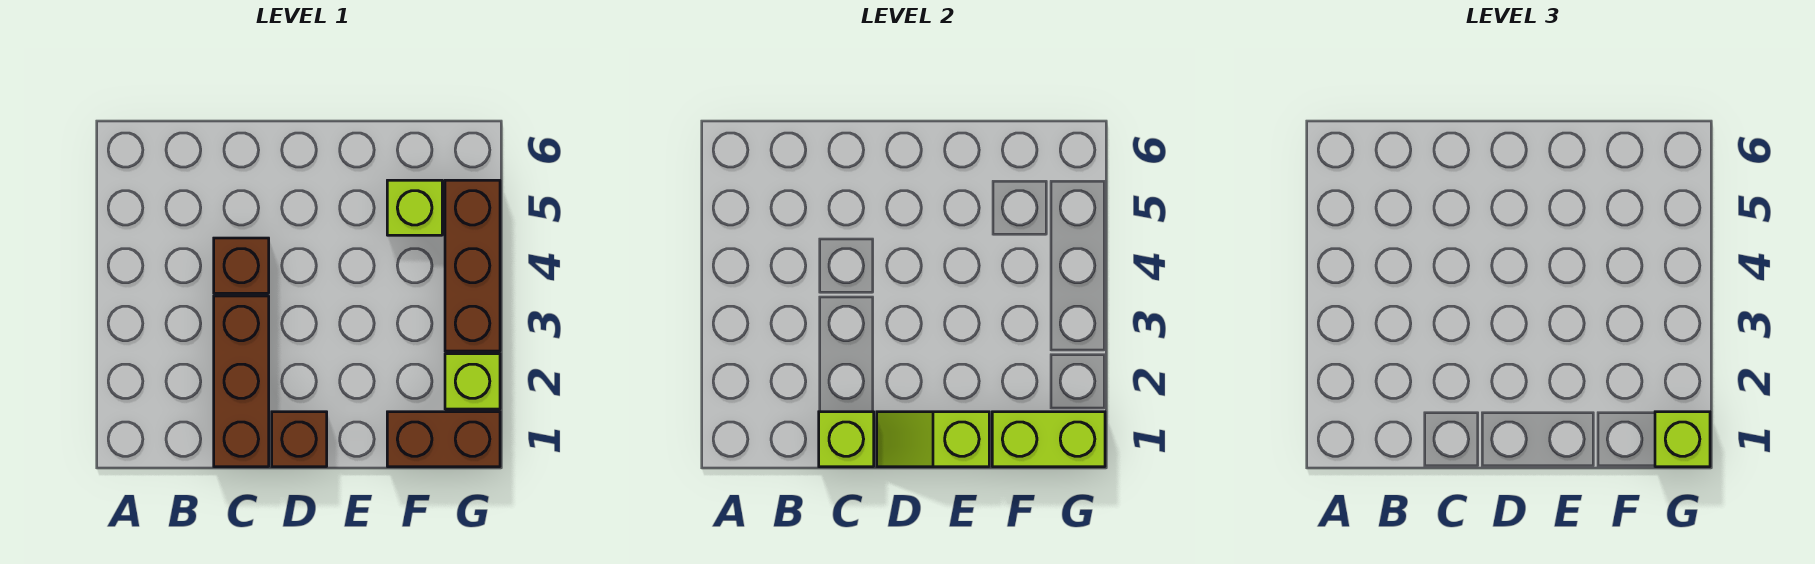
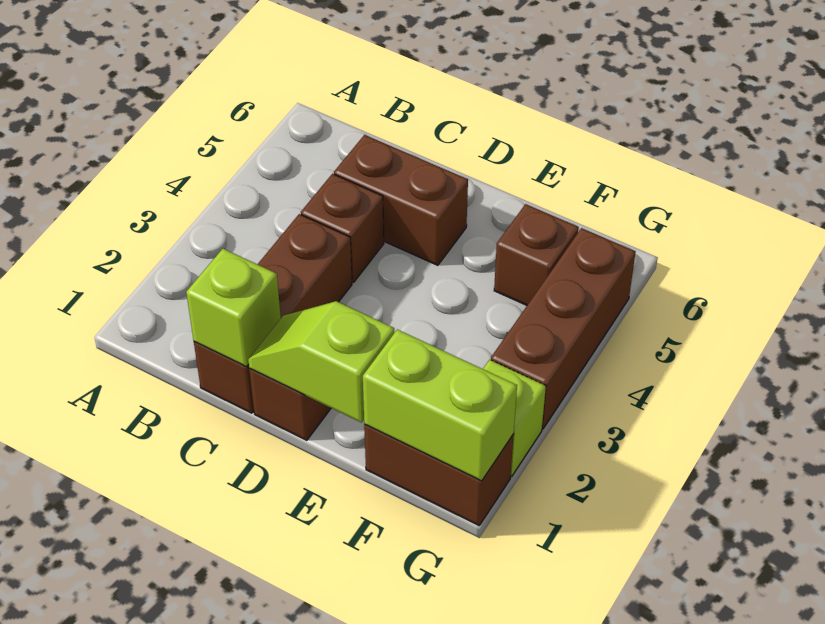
none -> brown brick C5:D5 level 1
lime brick F5 level 1 -> brown brick F5 level 1
lime brick G1 level 3 -> none

